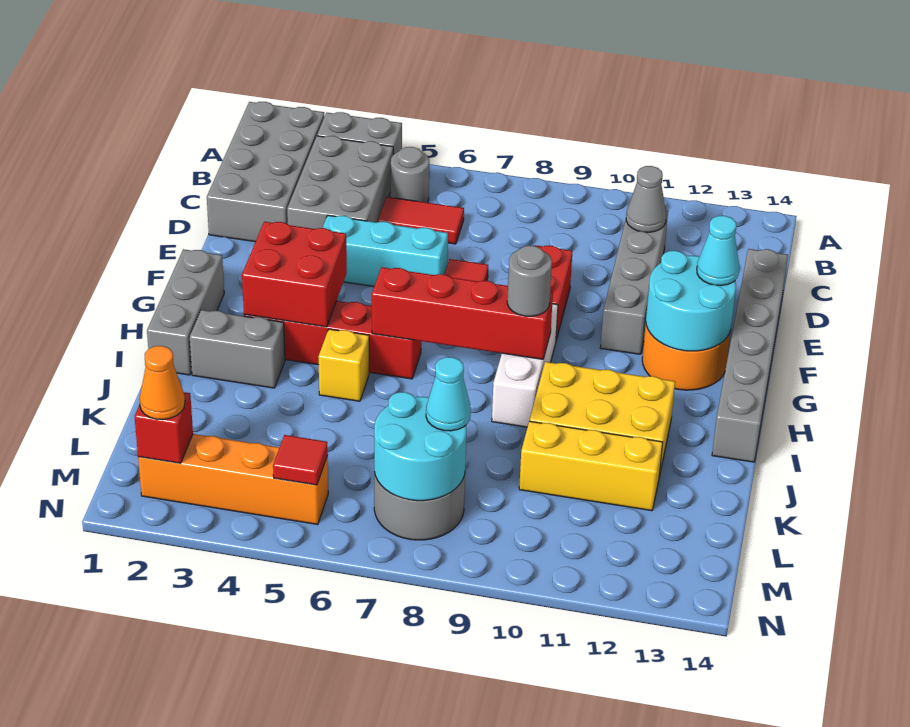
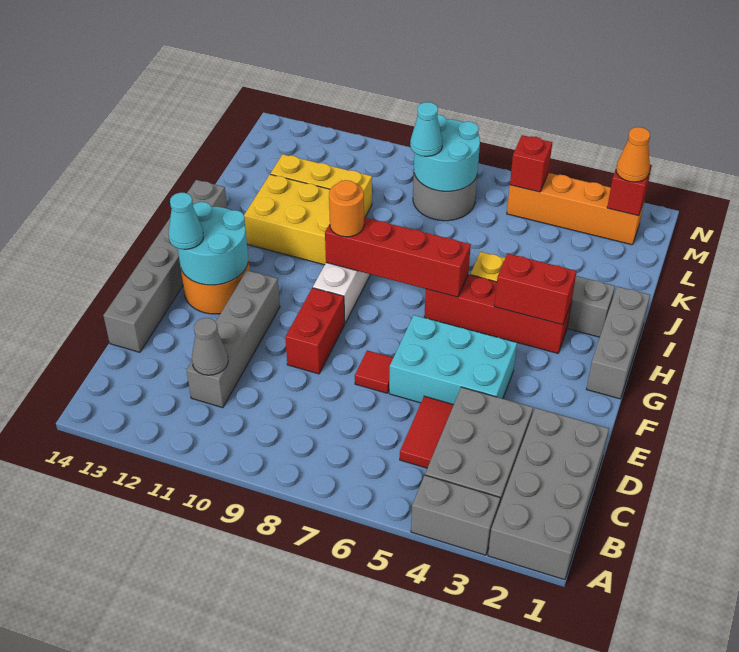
grey round brick B5 level 1 -> none
red tile C5:C6 level 1 -> red tile C5:D5 level 1
cyan brick E4:E6 level 1 -> cyan brick E4:F6 level 1
red brick G3:H4 level 2 -> red brick H3:H4 level 2
grey round brick H9 level 3 -> orange round brick H9 level 3
red tile M5 level 2 -> red brick M5 level 2

